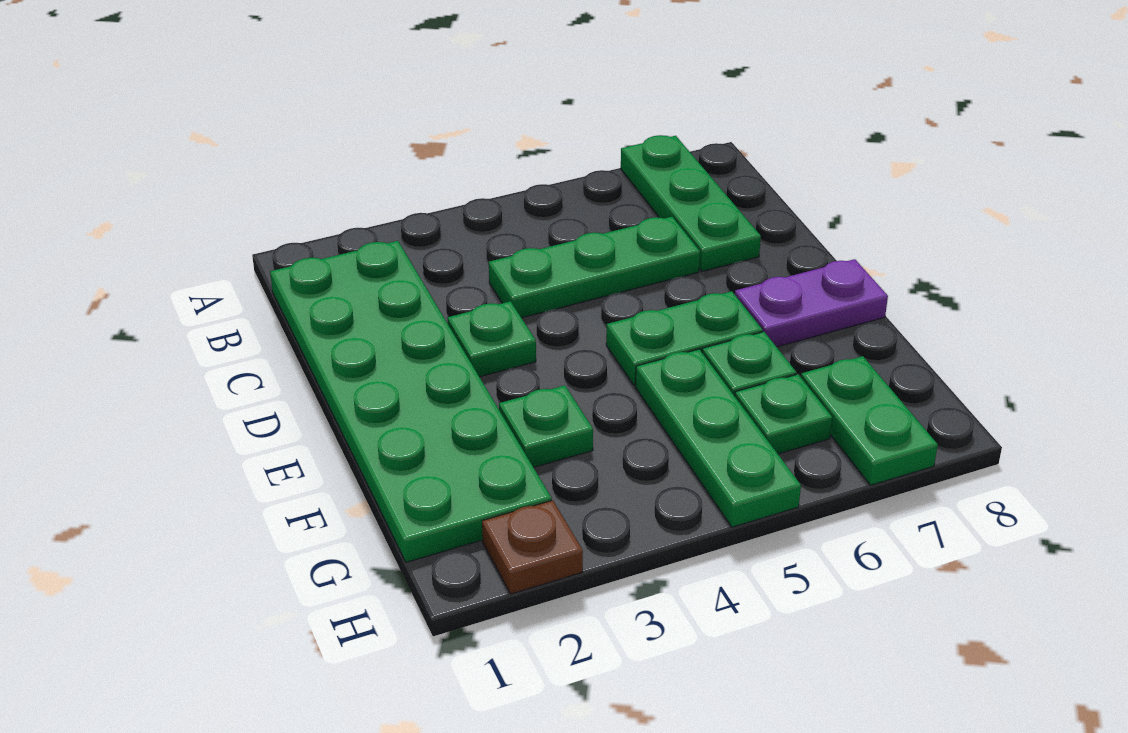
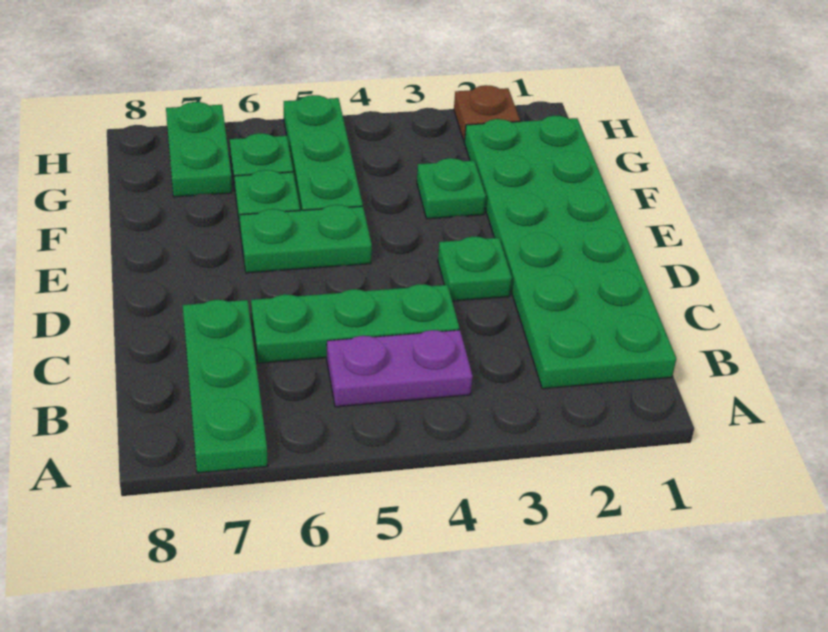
purple plate E7:E8 level 1 -> purple plate B4:B5 level 1

